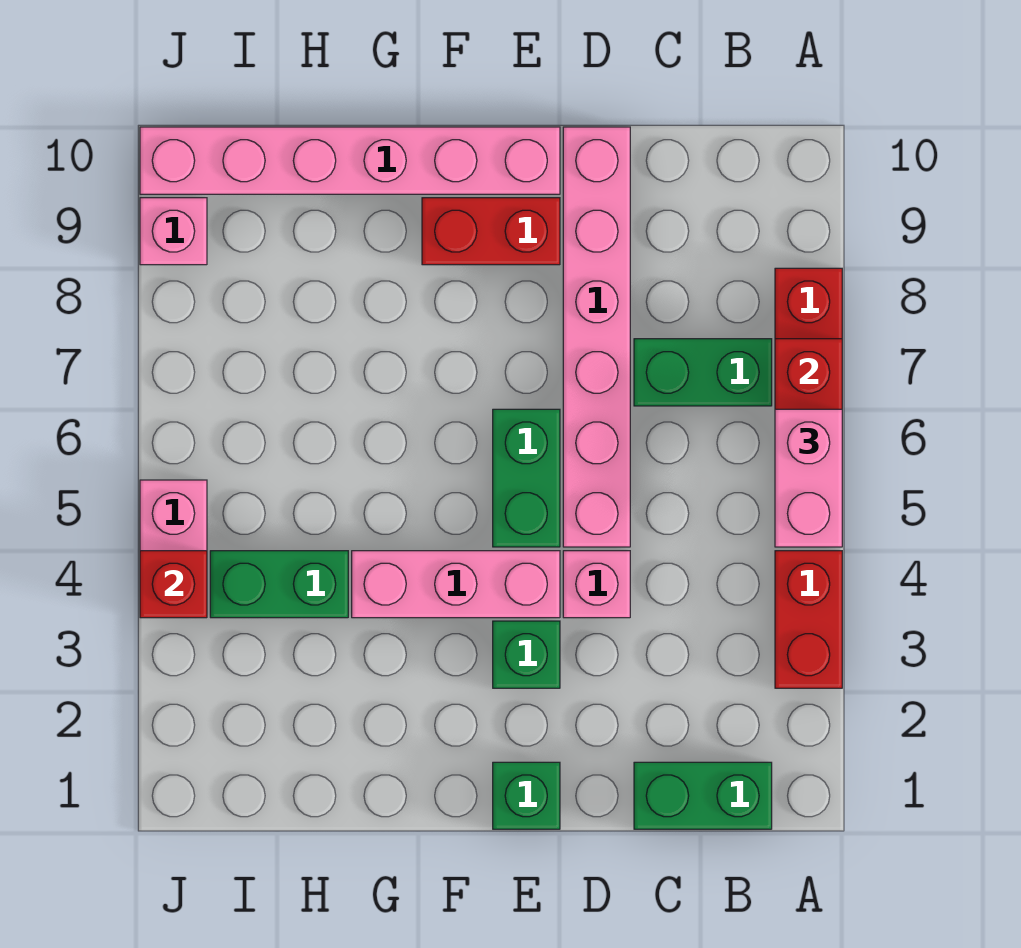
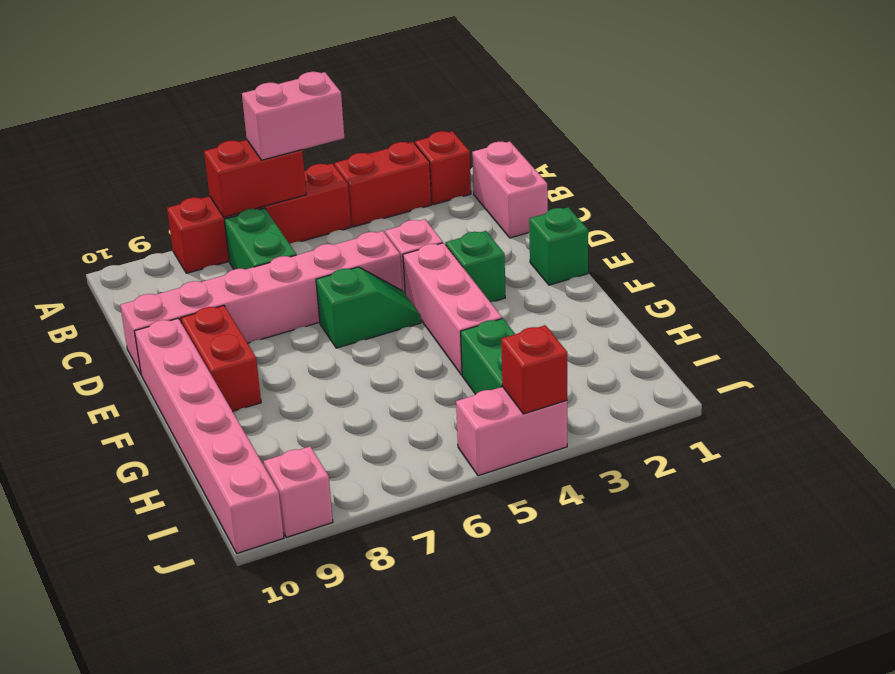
none -> red brick A2 level 1
green brick B1:C1 level 1 -> pink brick B1:C1 level 1
green brick E5:E6 level 1 -> green slope E5:E6 level 1 top 6

